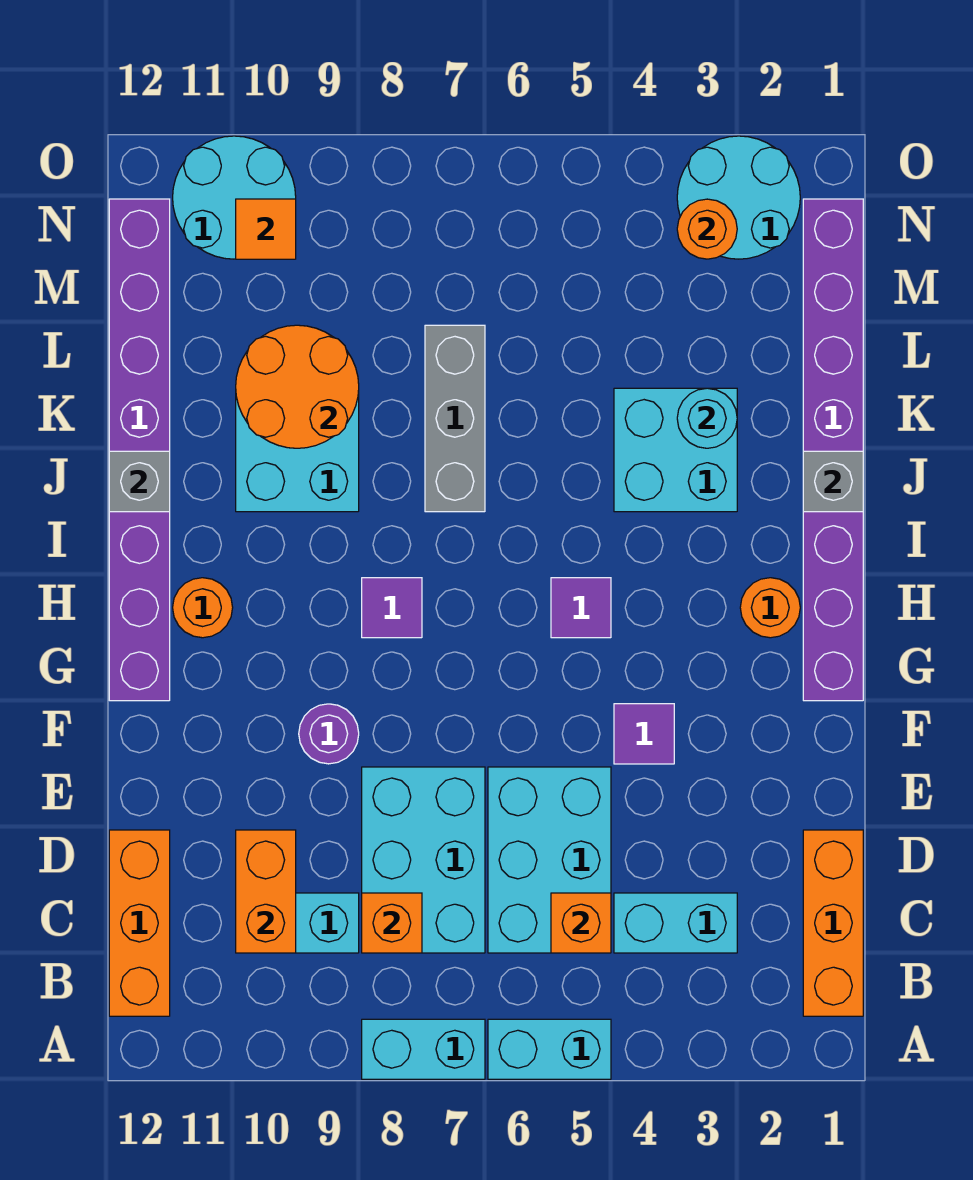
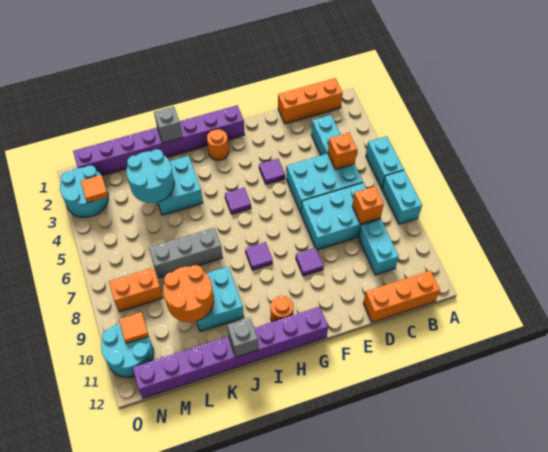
orange brick C10:D10 level 2 -> orange brick M8:N8 level 1
purple round brick F9 level 1 -> purple tile F9 level 1
cyan round brick K3 level 2 -> cyan round brick K3:L4 level 2
orange round brick N3 level 2 -> orange tile N3 level 2

